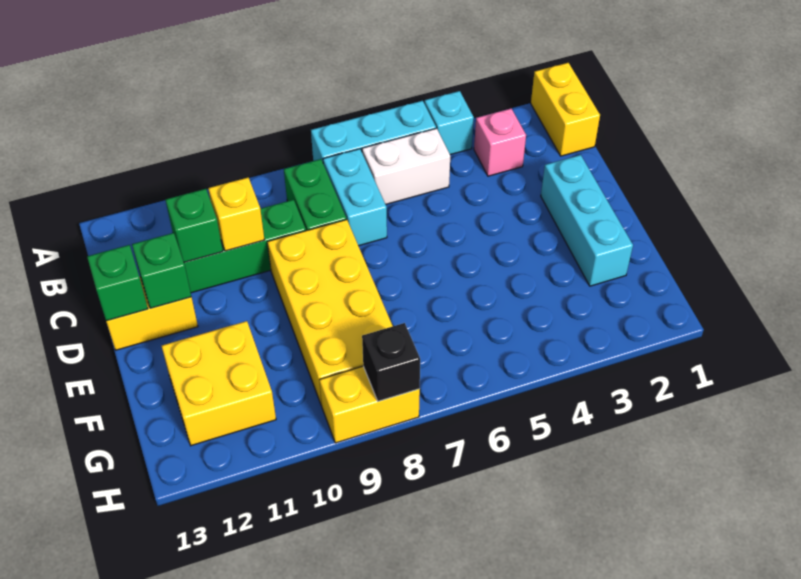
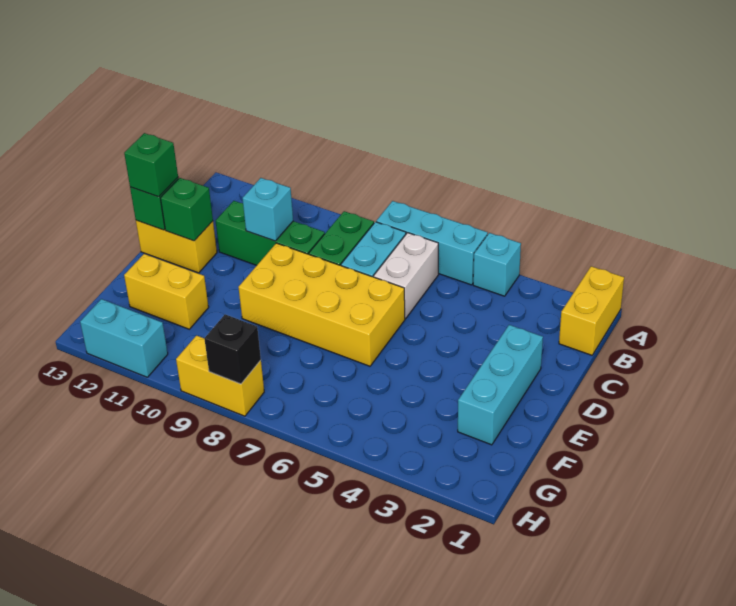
pink brick B3 level 1 -> none
white brick B5:B6 level 1 -> white brick B6:C6 level 1
yellow brick C10 level 2 -> cyan brick C10 level 2
green brick C11 level 2 -> green brick D13 level 3
yellow brick D8:G9 level 1 -> yellow brick D6:E9 level 1
yellow brick F11:G12 level 1 -> yellow brick F11:F12 level 1
none -> cyan brick H11:H12 level 1

